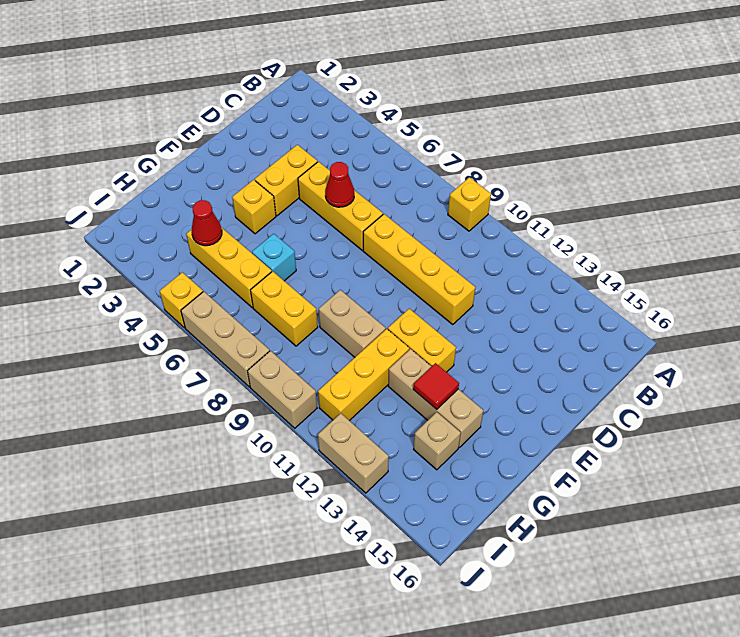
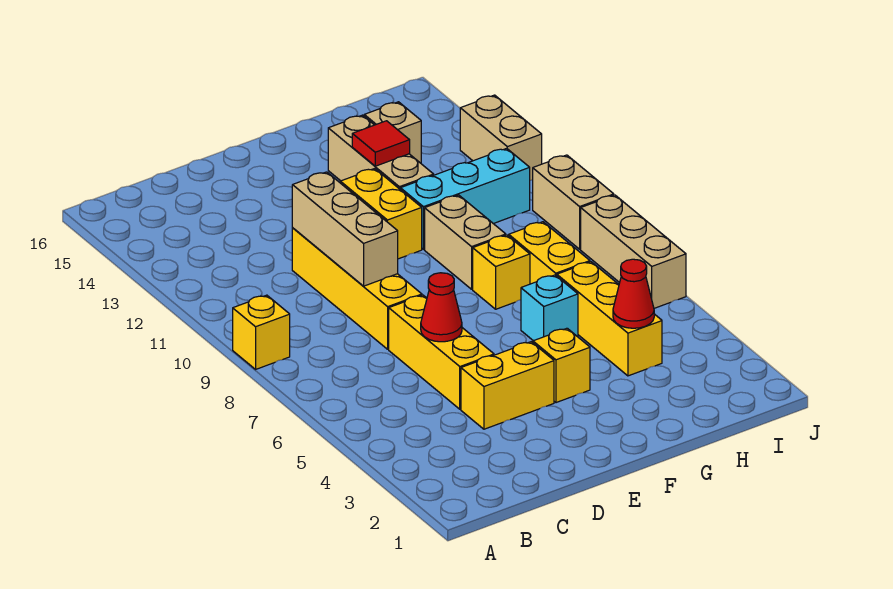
none -> tan brick D9:D11 level 2
yellow brick G11:I11 level 1 -> cyan brick G11:I11 level 1
yellow brick J5 level 1 -> yellow brick G8 level 1

